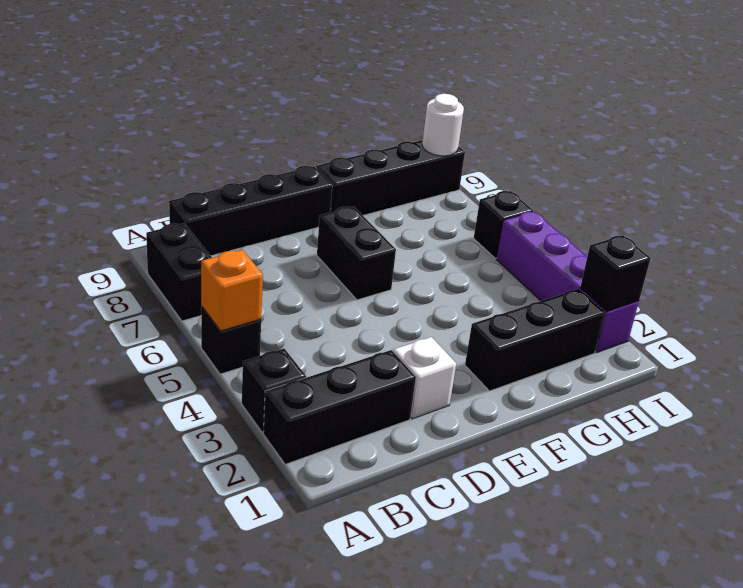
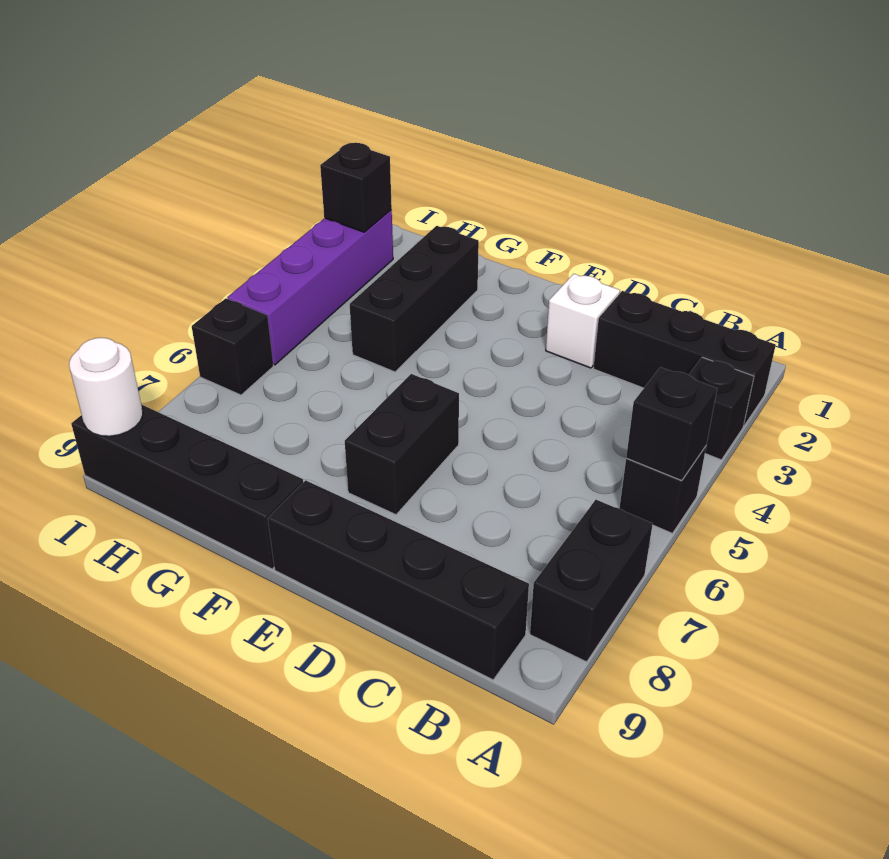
orange brick A5 level 2 -> black brick A5 level 2
black brick F2:H2 level 1 -> black brick G2:G4 level 1

